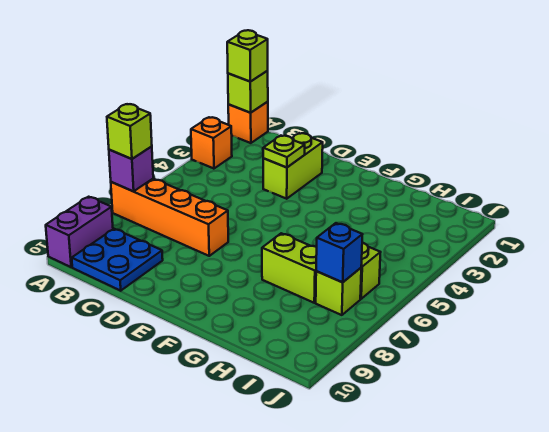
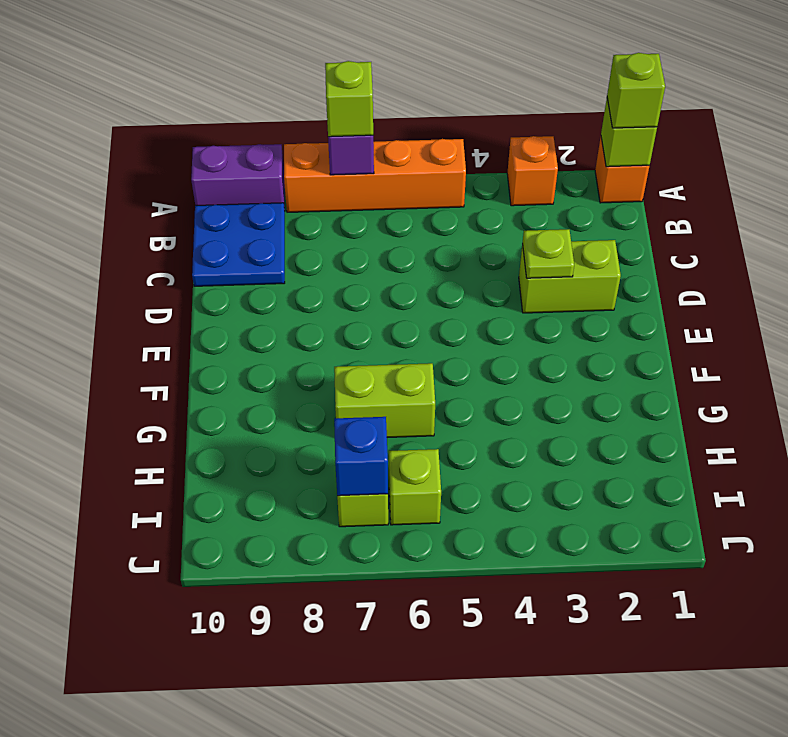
orange brick A7:D7 level 1 -> orange brick A5:A8 level 1
lime brick G7:H7 level 1 -> lime brick G6:G7 level 1

